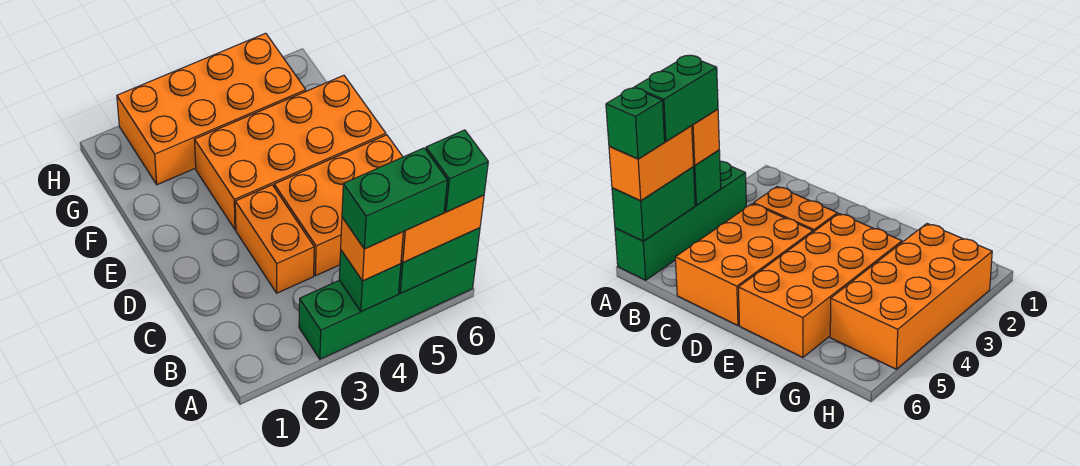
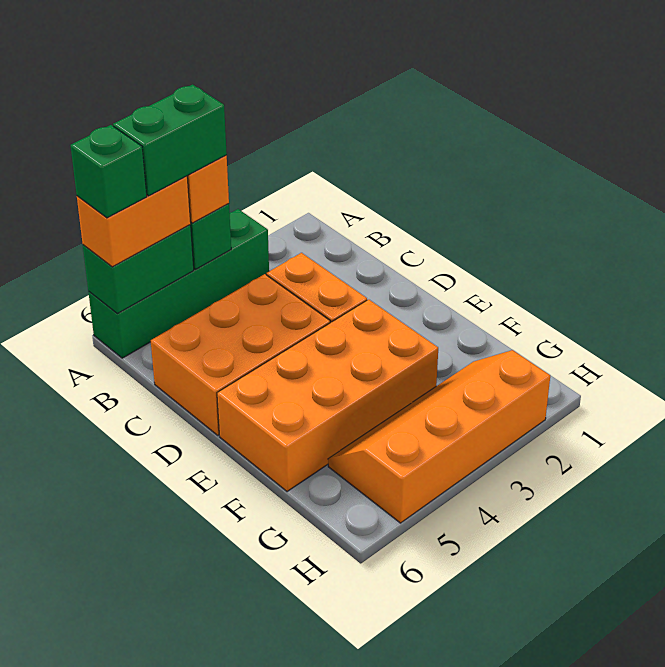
orange brick G2:H5 level 1 -> orange slope G2:H5 level 1 top H

